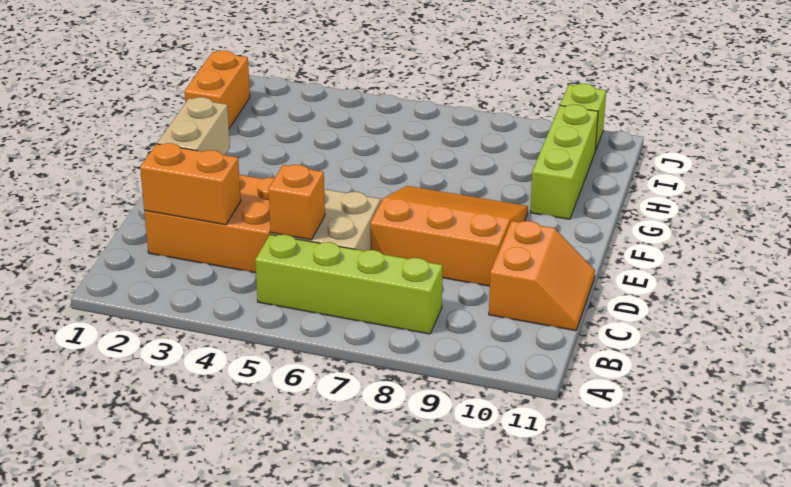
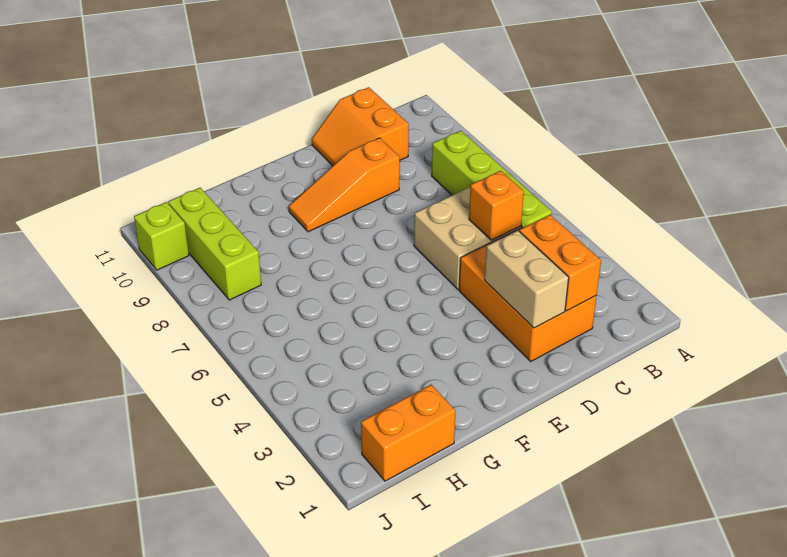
orange slope C10:D11 level 1 top 10 -> orange slope C10:D11 level 1 top C
tan brick D2:E2 level 2 -> tan brick D2:D3 level 2
orange slope D7:F9 level 1 top D -> orange slope D9:F9 level 1 top D
lime brick G10:I10 level 1 -> lime brick I8:I10 level 1

